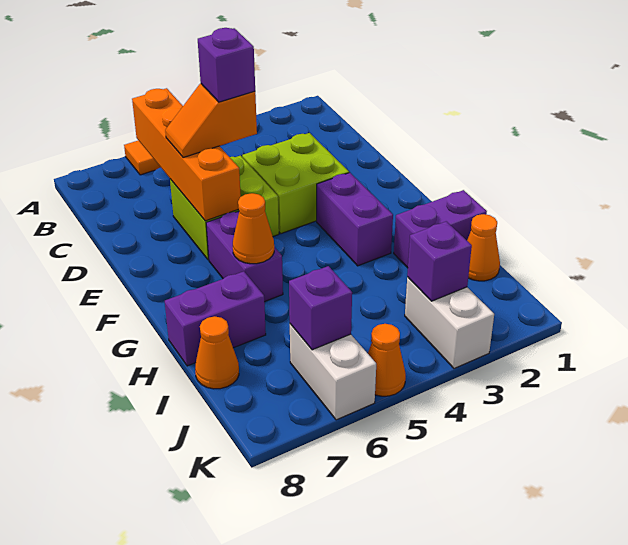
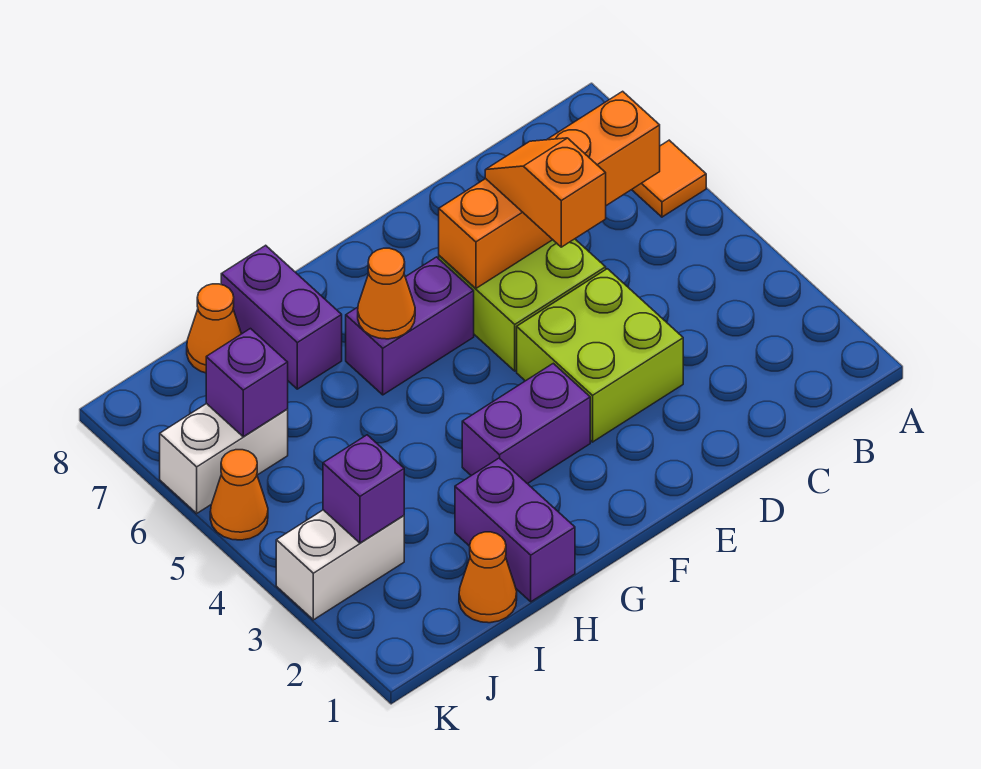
purple brick D5 level 4 -> none

